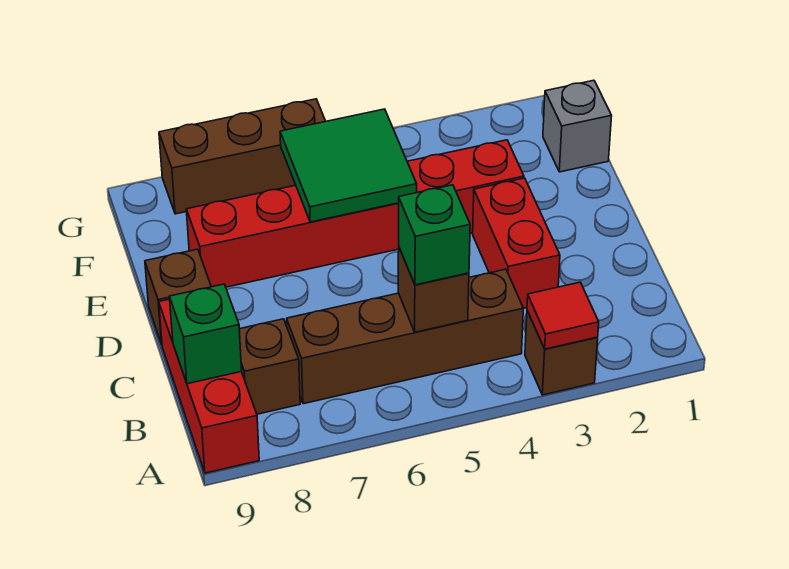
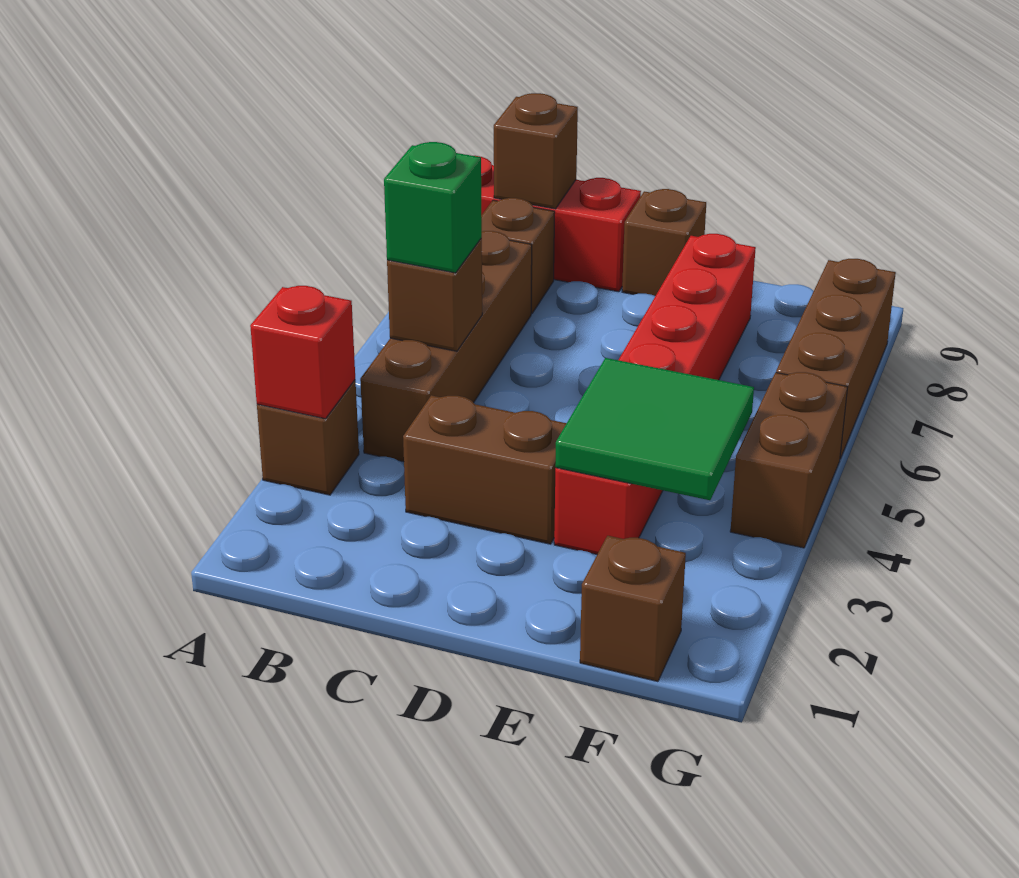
red tile A3 level 2 -> red brick A3 level 2
green brick B9 level 2 -> brown brick B9 level 2
red brick C3:D3 level 1 -> brown brick C3:D3 level 1
green tile E5:F6 level 2 -> green tile E3:F4 level 2
grey brick F1 level 1 -> brown brick F1 level 1
none -> brown brick G4:G5 level 1

